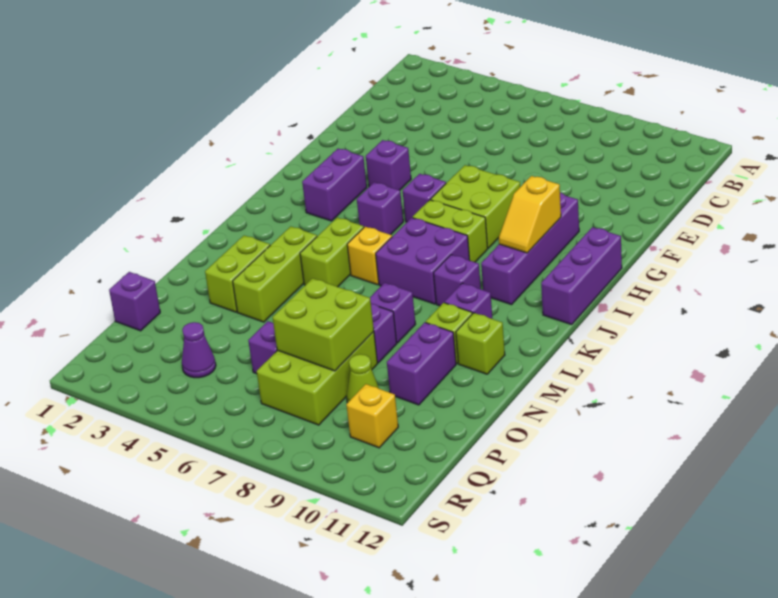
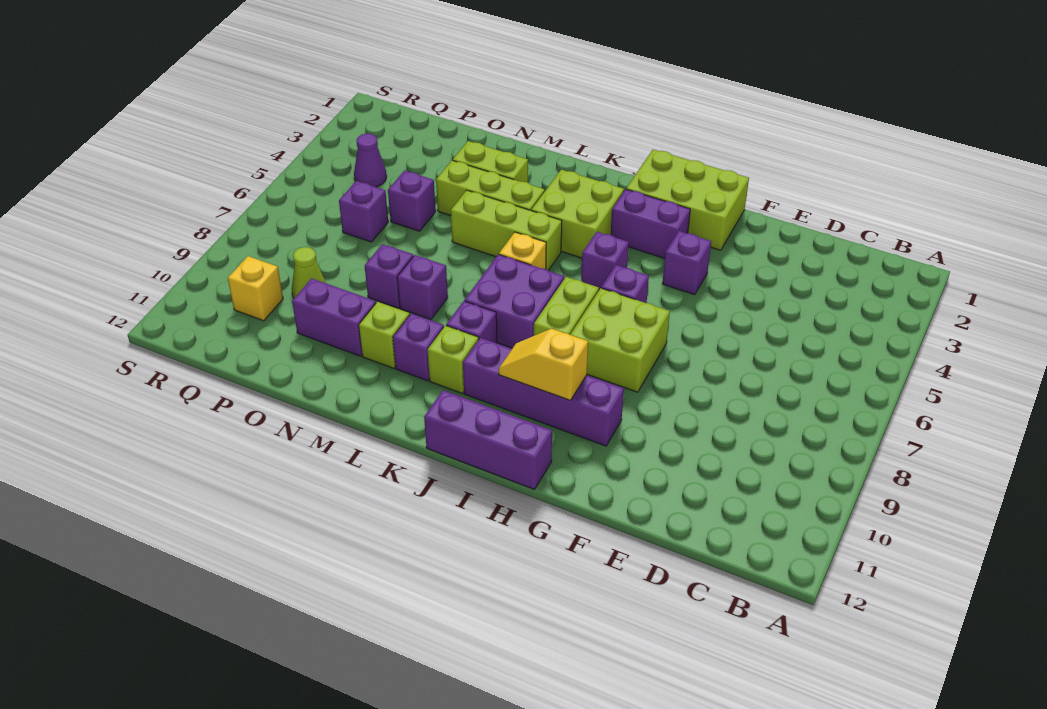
lime brick K5:L5 level 1 -> lime brick K5:M5 level 1
lime brick M11 level 1 -> lime brick K10 level 1
lime brick O7:Q8 level 1 -> lime brick G1:I2 level 1
lime brick O7:P8 level 2 -> lime brick J3:K4 level 1
purple brick P1 level 1 -> purple brick O5 level 1

